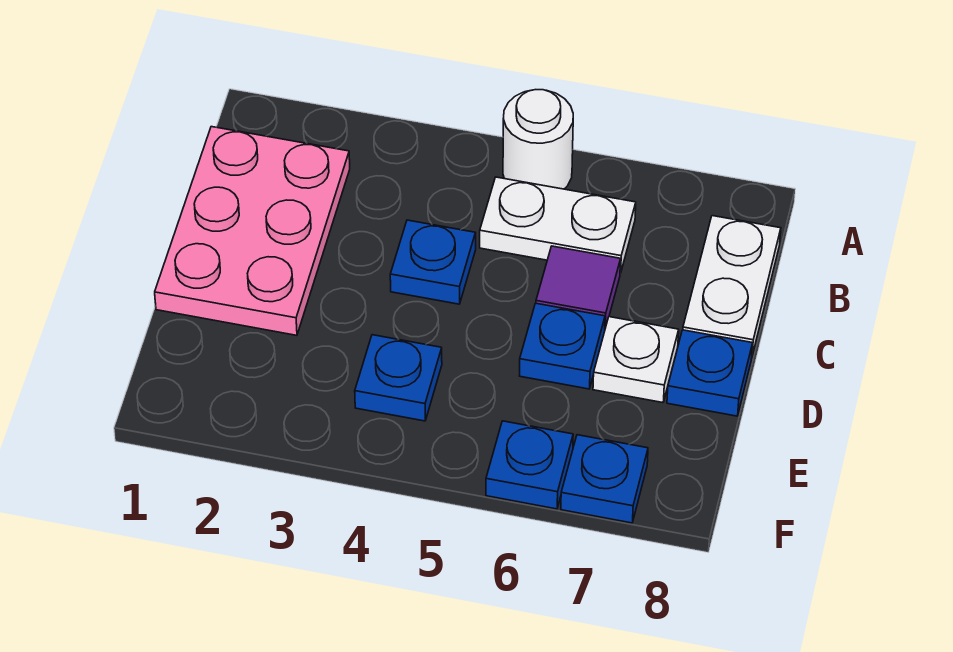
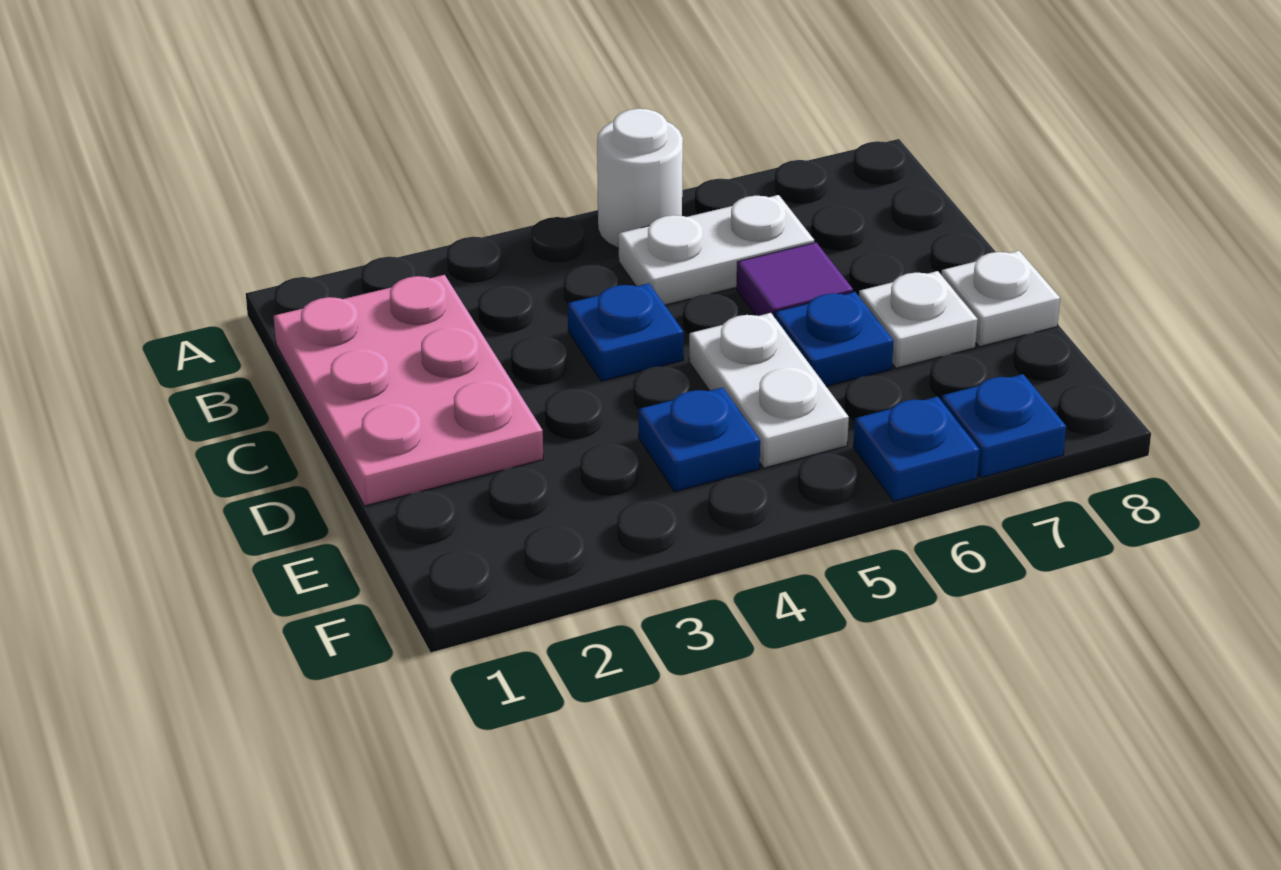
white plate B8:C8 level 1 -> white plate D5:E5 level 1
blue plate D8 level 1 -> white plate D8 level 1

